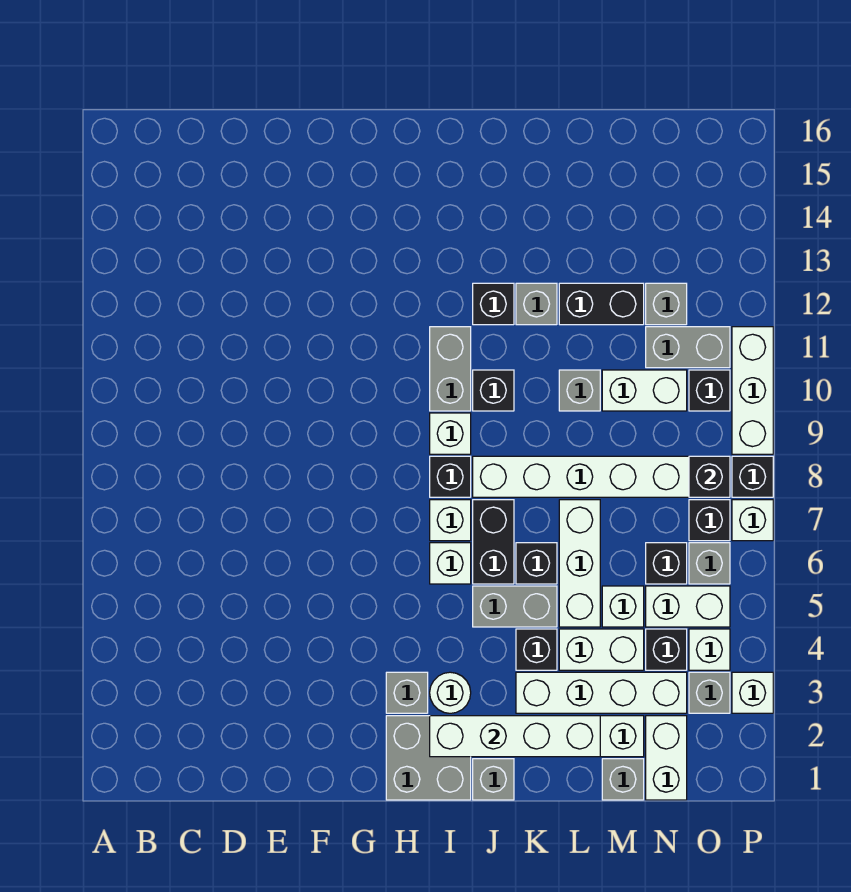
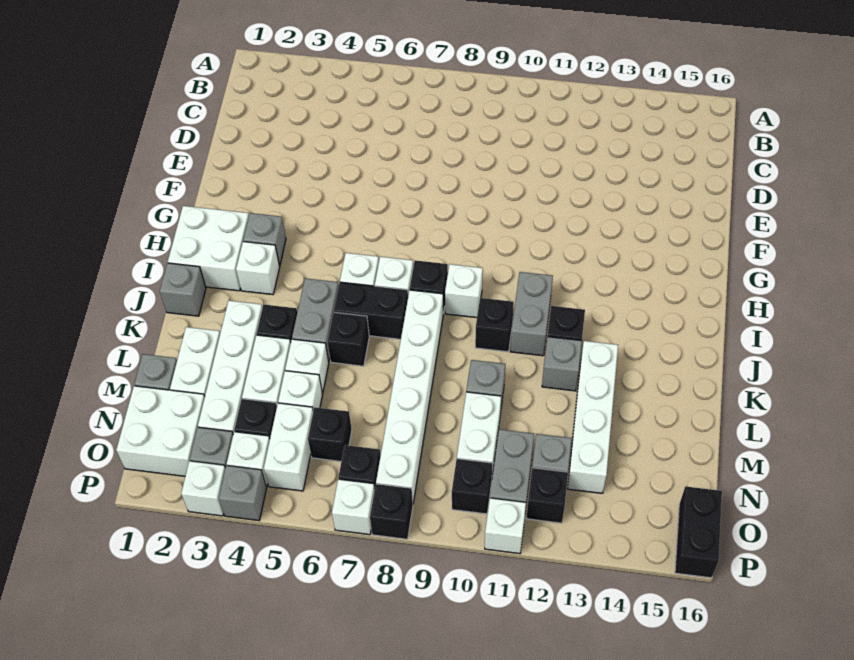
grey brick H1:I2 level 1 -> white brick H1:I2 level 1
white brick I2:L2 level 2 -> white brick K13:N13 level 1
white round brick I3 level 1 -> white brick I3 level 1
grey brick I10:I11 level 1 -> grey brick I11:J11 level 1
white brick L5:L7 level 1 -> white brick L5 level 1
black brick L12:M12 level 1 -> black brick O16:P16 level 1
white brick N1:N2 level 1 -> white brick N1:O2 level 1
grey brick O6 level 1 -> grey brick P4 level 1
black brick O8 level 2 -> black brick O12 level 1
white brick P9:P11 level 1 -> white brick P11 level 1

